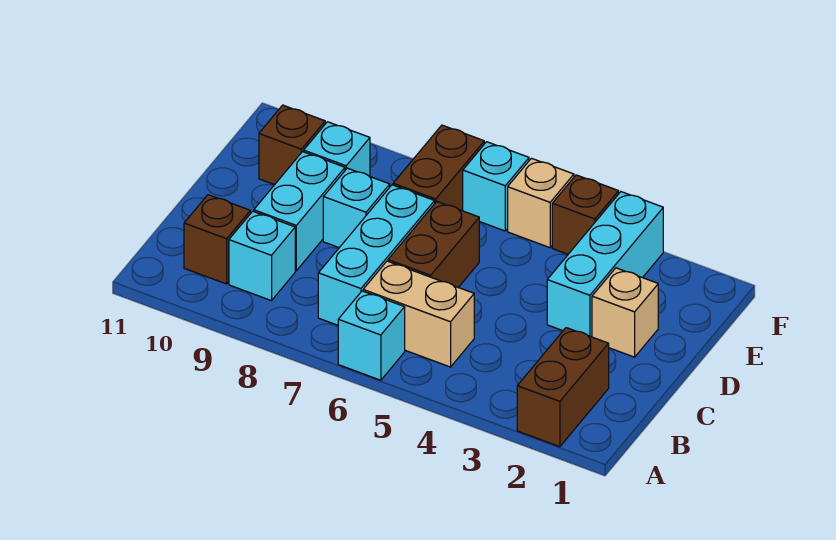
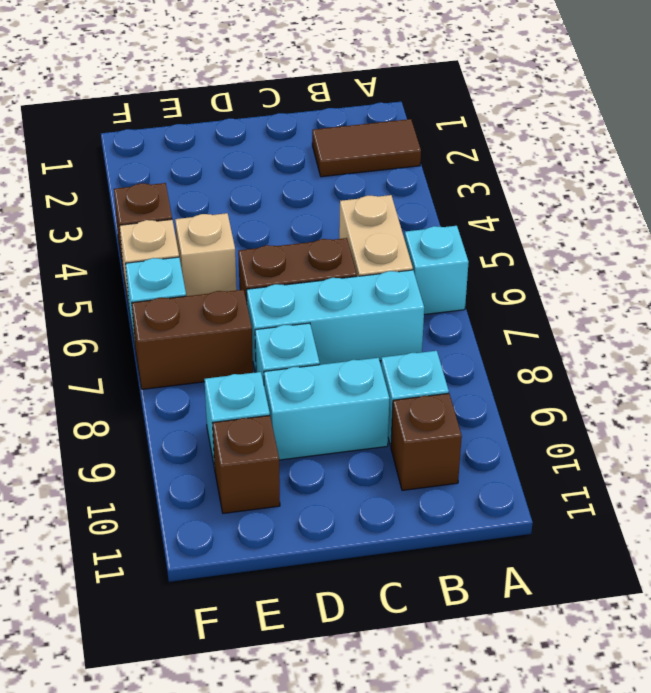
brown brick A2:B2 level 1 -> brown tile A2:B2 level 1
tan brick D2 level 1 -> tan brick E5 level 1
cyan brick D3:F3 level 1 -> none

